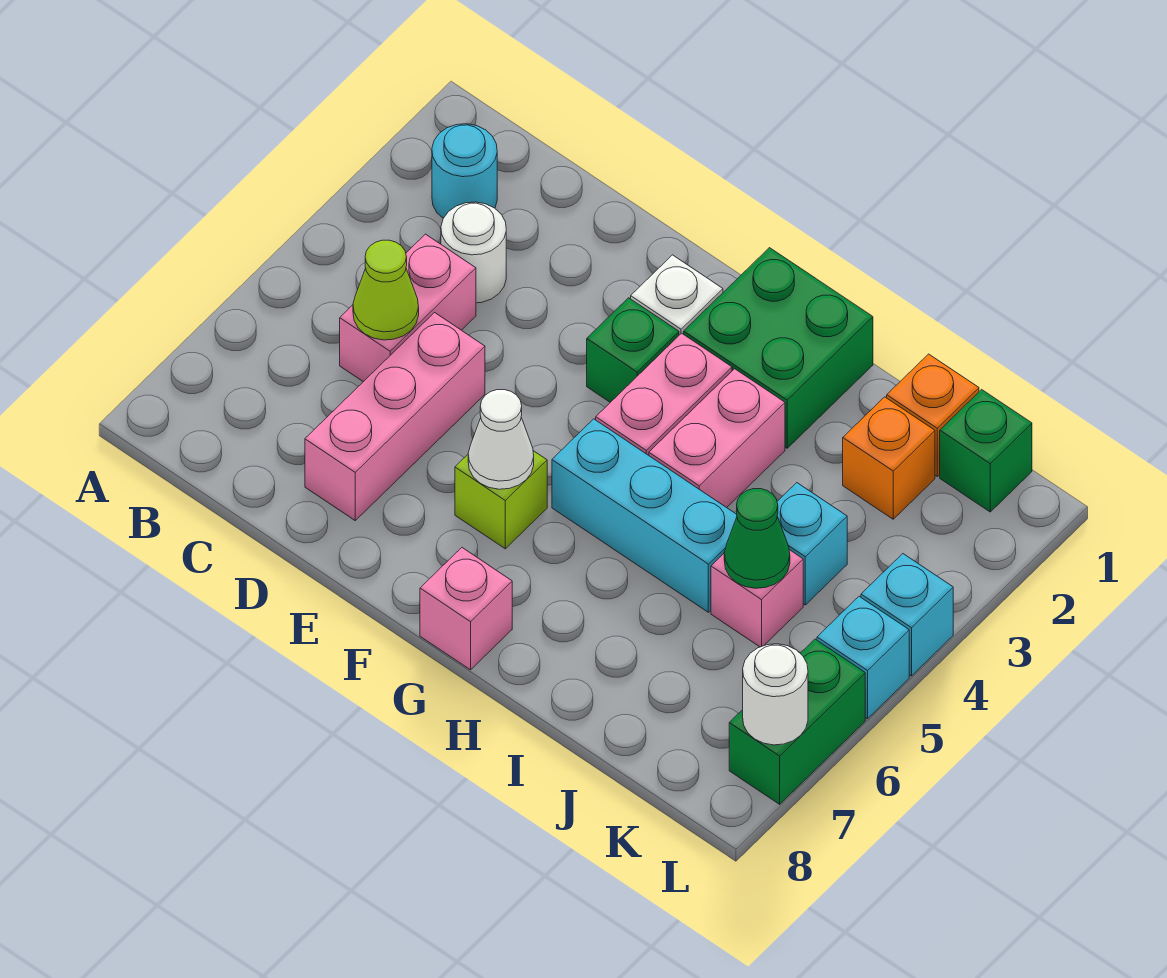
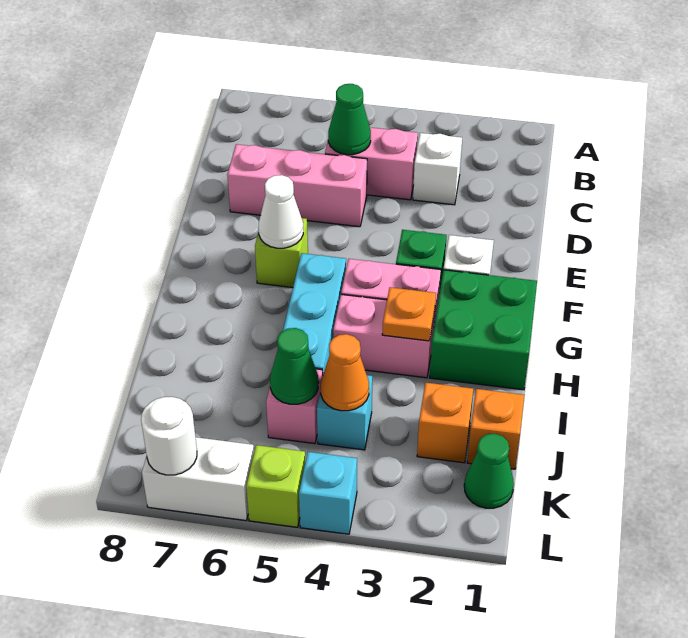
cyan round brick B2 level 1 -> none
white round brick C3 level 1 -> white brick C3 level 1
lime cone C5 level 2 -> green cone C5 level 2
pink brick G8 level 1 -> none
none -> orange plate H3 level 2
none -> orange cone J4 level 2
green brick K1 level 1 -> green cone K1 level 1
cyan brick L5 level 1 -> lime brick L5 level 1
green brick L6:L7 level 1 -> white brick L6:L7 level 1

